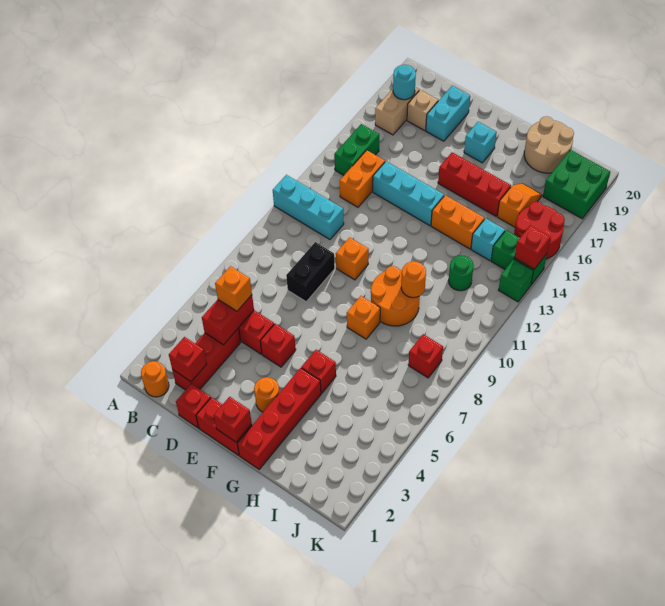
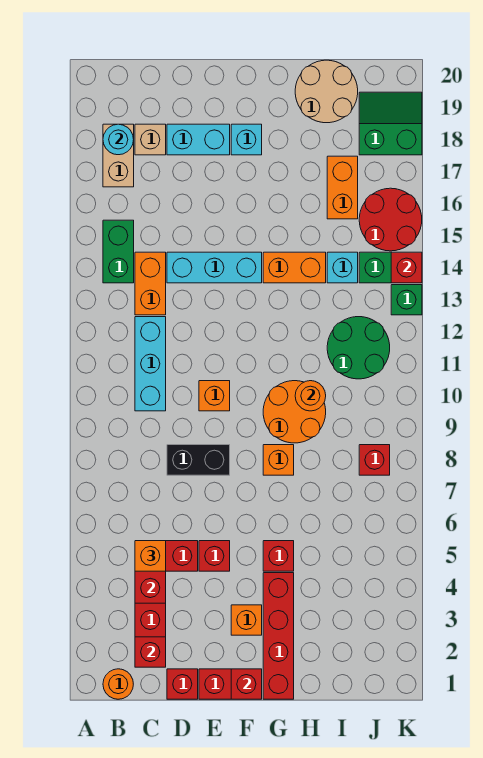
cyan brick A11:C11 level 1 -> cyan brick C10:C12 level 1
black brick D8:D9 level 1 -> black brick D8:E8 level 1
cyan brick D18:D19 level 1 -> cyan brick D18:E18 level 1
orange round brick F3 level 1 -> orange brick F3 level 1
red brick F16:H16 level 1 -> none
green round brick I12 level 1 -> green round brick I11:J12 level 1
orange slope I16:I17 level 1 top 16 -> orange brick I16:I17 level 1
green brick J18:K19 level 1 -> green slope J18:K19 level 1 top 18

